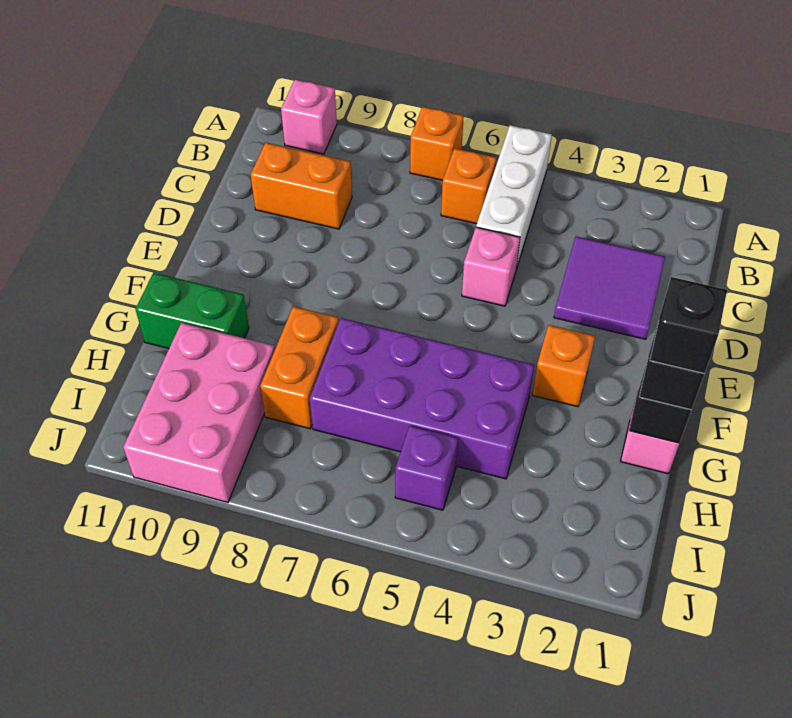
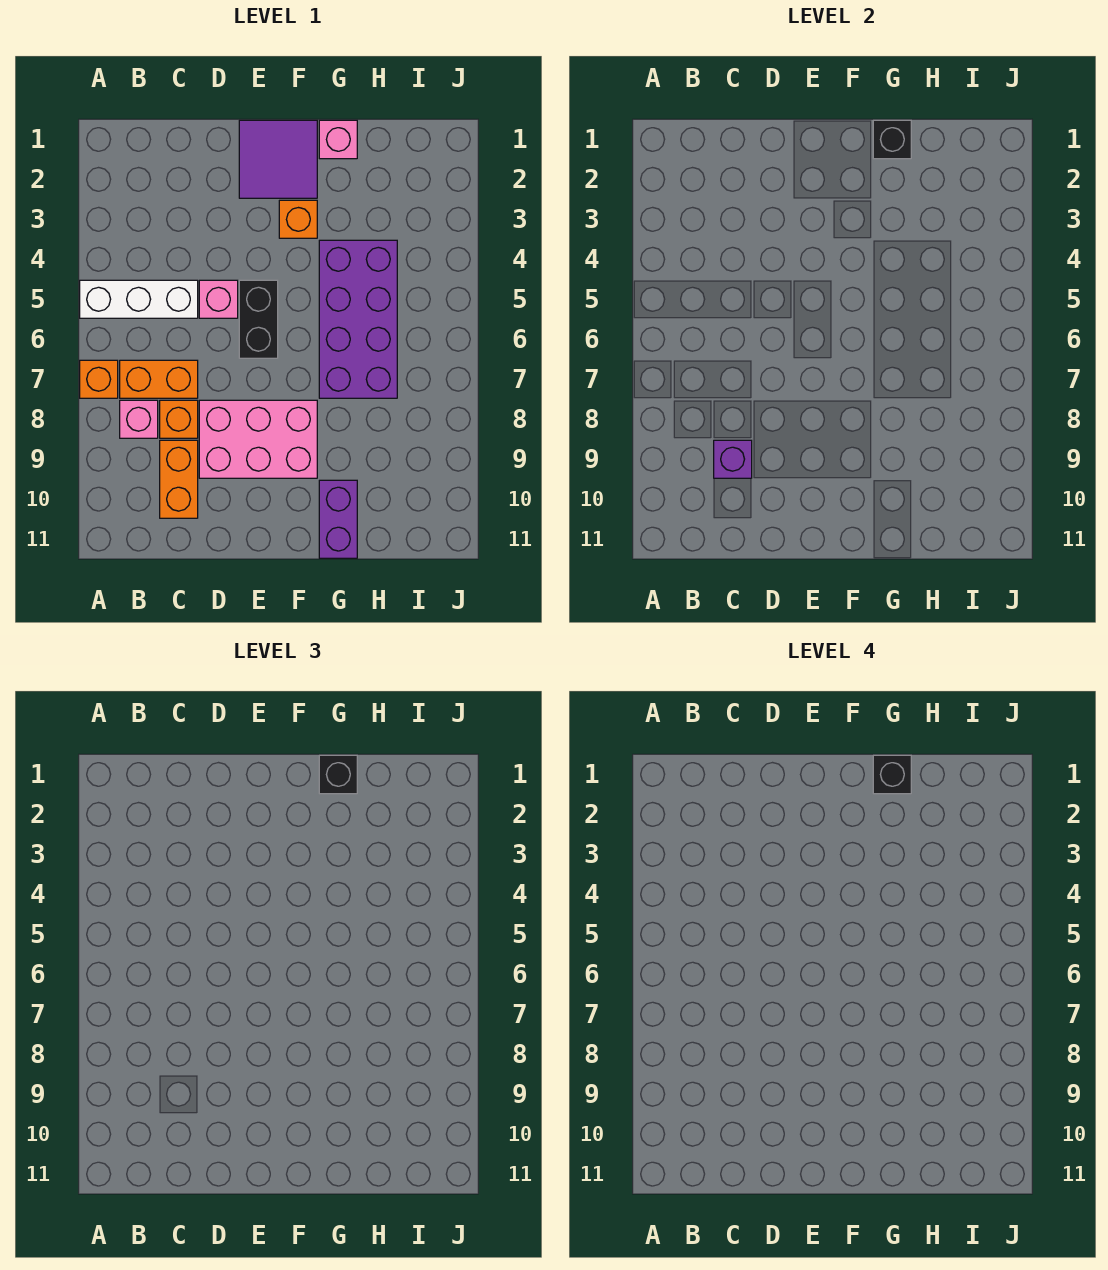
pink brick A10 level 1 -> pink brick B8 level 1
orange brick B6 level 1 -> orange brick C8 level 1
purple tile C2:D3 level 1 -> purple tile E1:F2 level 1
none -> black brick E5:E6 level 1
orange brick G8:H8 level 1 -> orange brick B7:C7 level 1
green brick G10:G11 level 1 -> purple brick G10:G11 level 1
pink brick H9:J10 level 1 -> pink brick D8:F9 level 1
purple brick I5 level 1 -> purple brick C9 level 2

